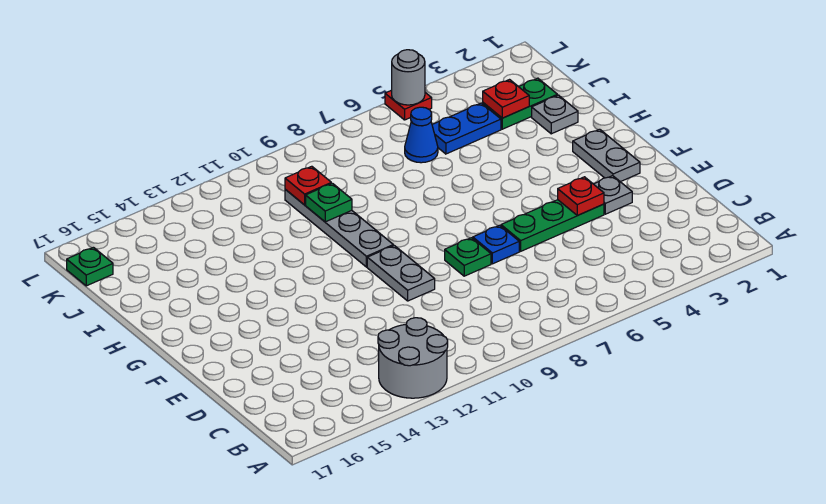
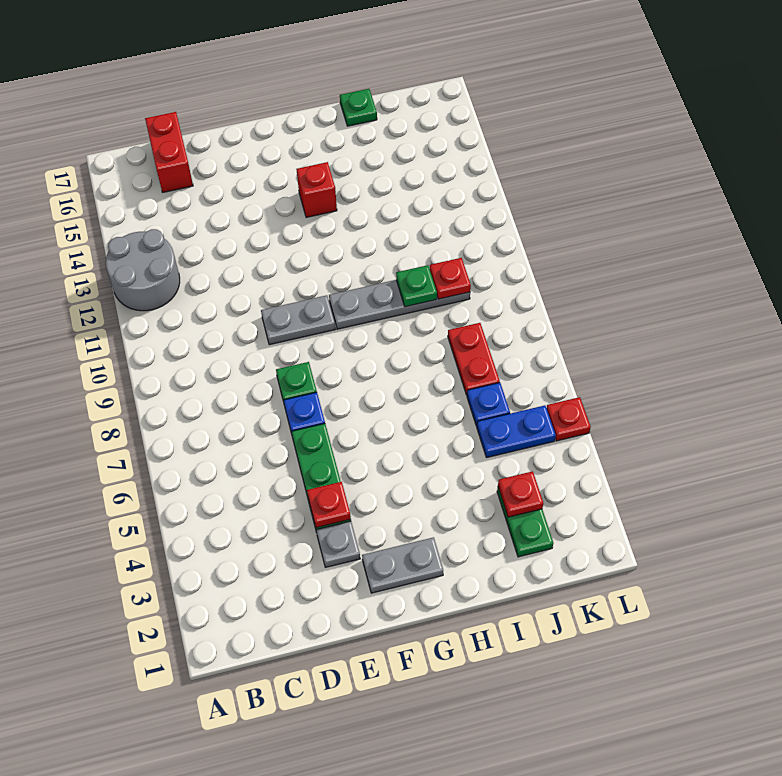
none -> red brick C16:C17 level 1
none -> red brick G14 level 1
grey plate I2 level 1 -> none
blue plate J4:J5 level 1 -> blue plate J5:K5 level 1
blue cone J6 level 1 -> blue plate J6 level 1
none -> red plate J7:J8 level 1
green plate K17 level 1 -> green plate I17 level 1
grey round brick L5 level 2 -> none

